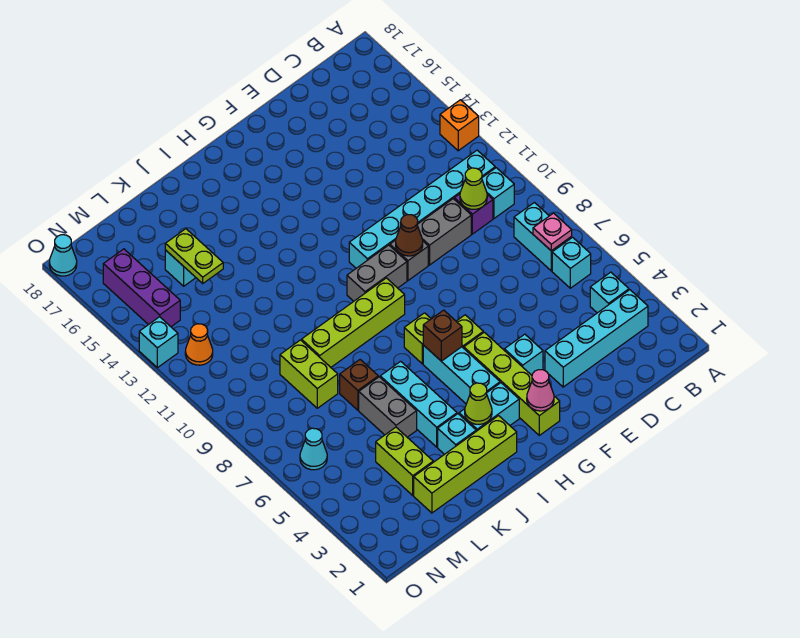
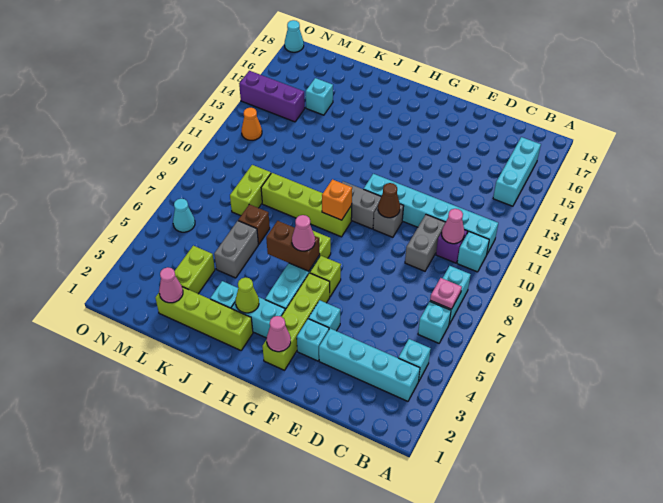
orange brick A13 level 1 -> orange brick H9 level 2
lime cone C10 level 2 -> pink cone C10 level 2
grey brick D10:E10 level 1 -> grey brick D9:D10 level 1
brown brick H6 level 2 -> brown brick H6:I6 level 2
none -> pink cone H6 level 3
cyan brick J4:J6 level 1 -> cyan brick B14:B16 level 1
none -> pink cone L2 level 2
lime plate L14:L15 level 2 -> none
purple brick N14:N16 level 1 -> purple brick M14:O14 level 1
cyan brick O13 level 1 -> cyan brick F3 level 1

